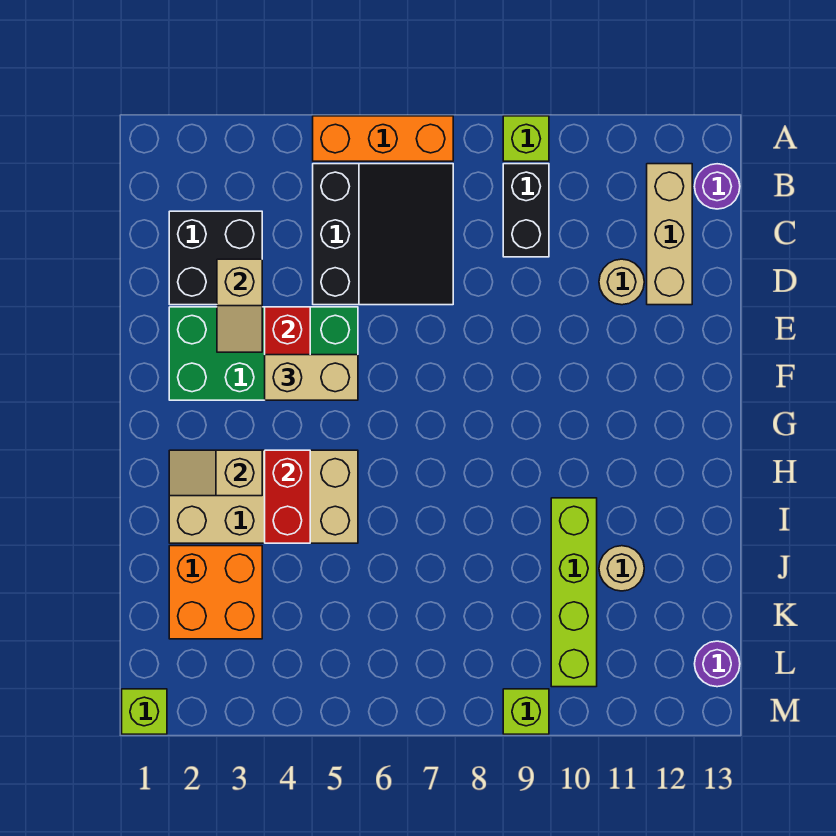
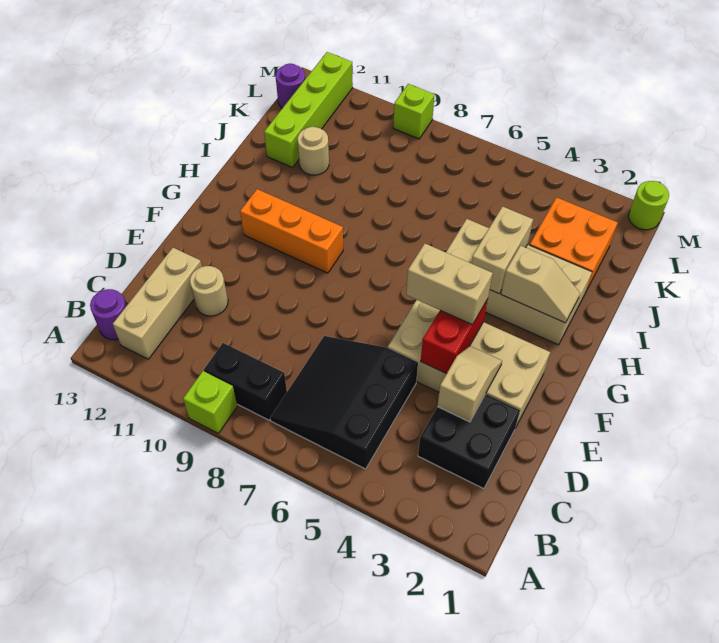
orange brick A5:A7 level 1 -> orange brick G9:G11 level 1
black brick B9:C9 level 1 -> black brick B8:B9 level 1
green brick E2:F5 level 1 -> tan brick E2:F5 level 1
red brick H4:I4 level 2 -> tan brick H4:I4 level 2
lime brick I10:L10 level 1 -> lime brick J12:M12 level 1
lime brick M1 level 1 -> lime round brick M1 level 1

